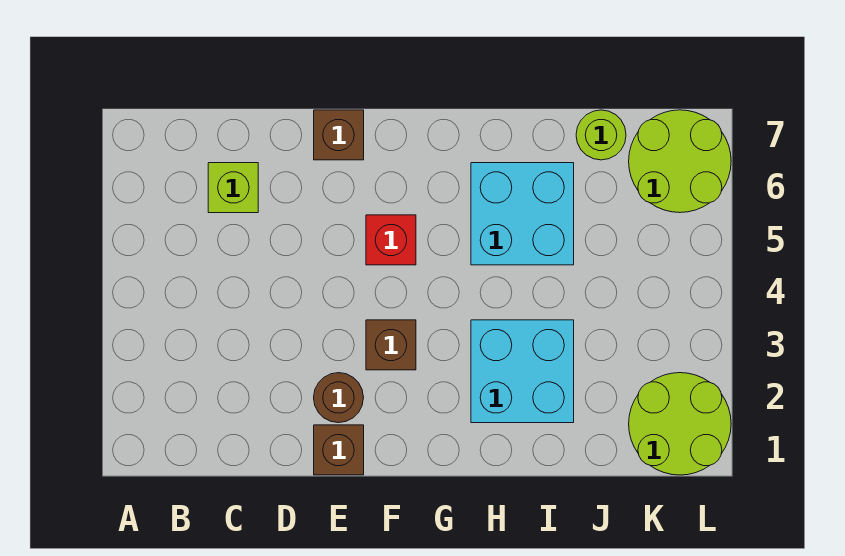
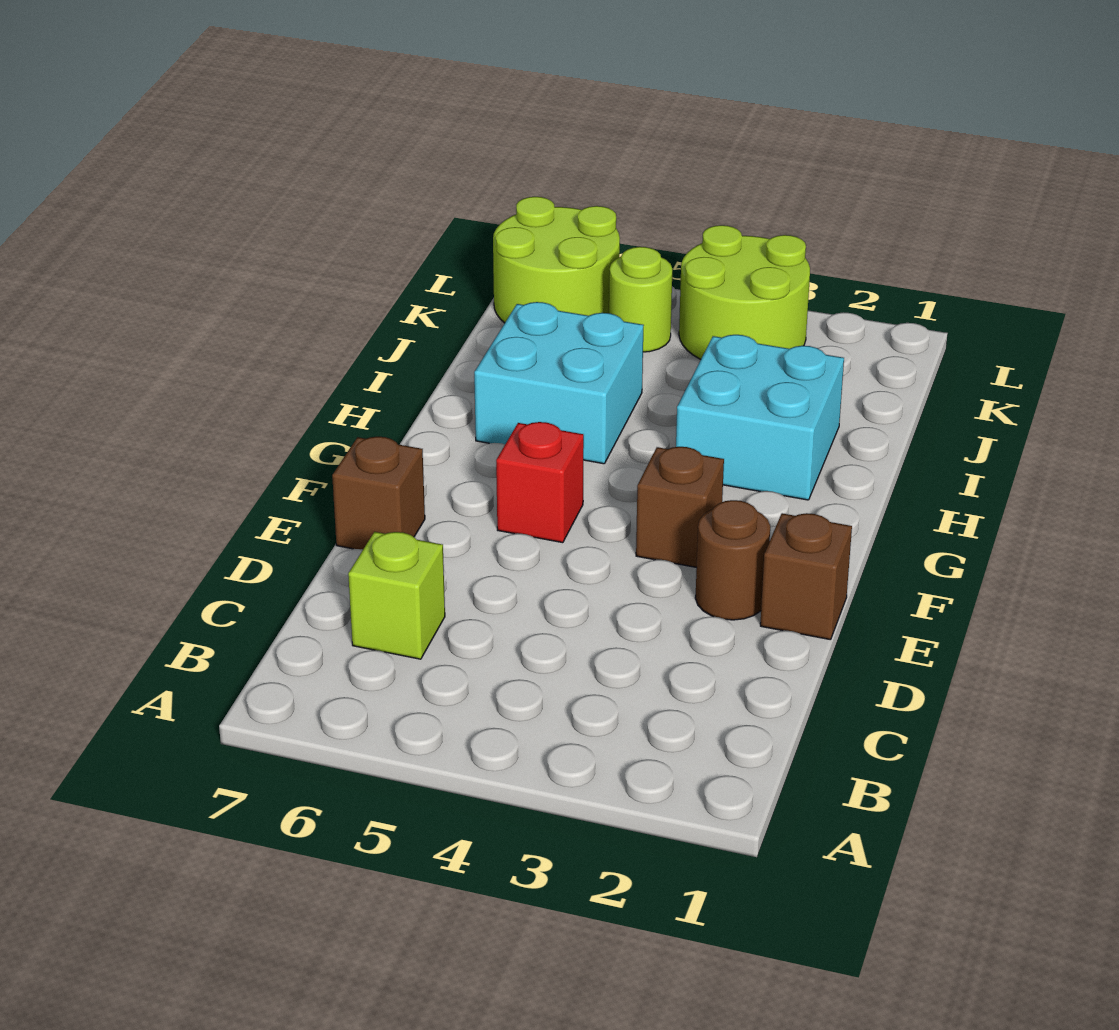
lime round brick J7 level 1 -> lime round brick K5 level 1
lime round brick K1:L2 level 1 -> lime round brick K3:L4 level 1

